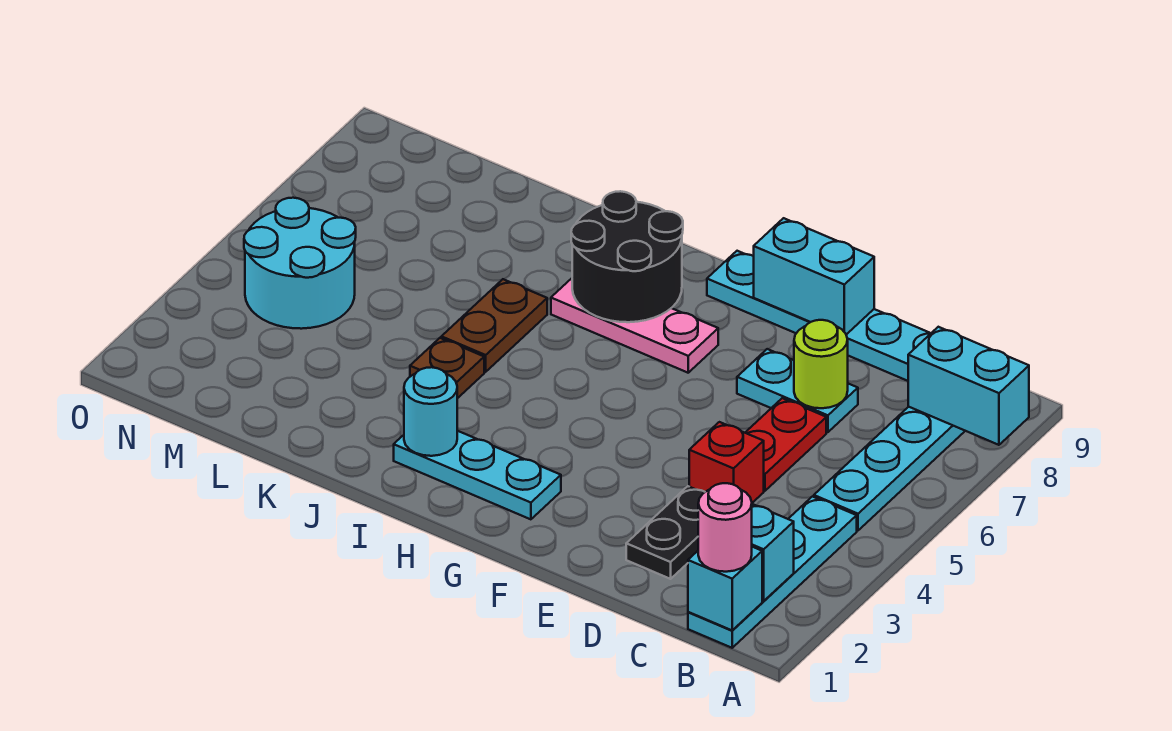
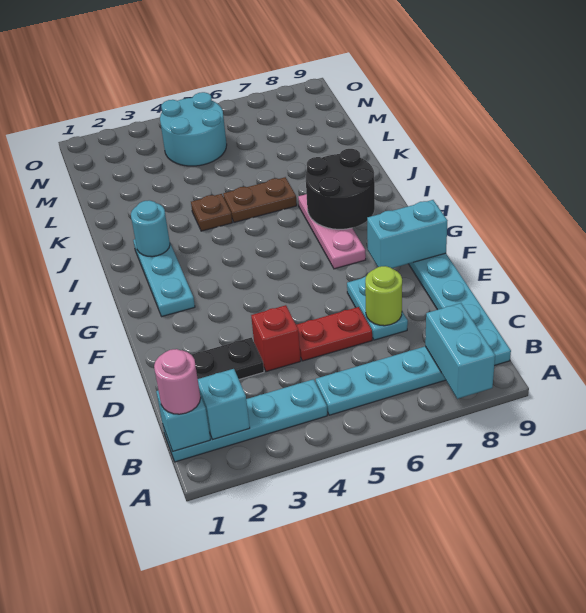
cyan brick E9:F9 level 2 -> cyan brick F8:F9 level 2

